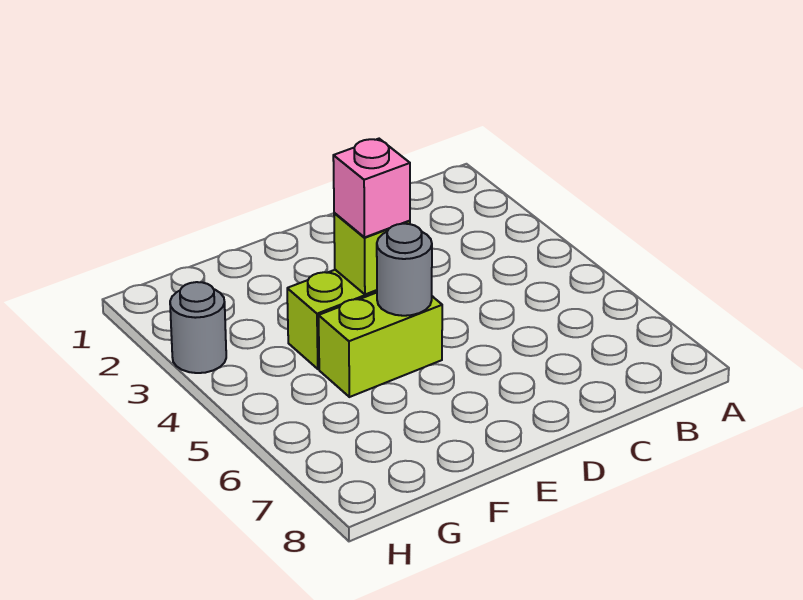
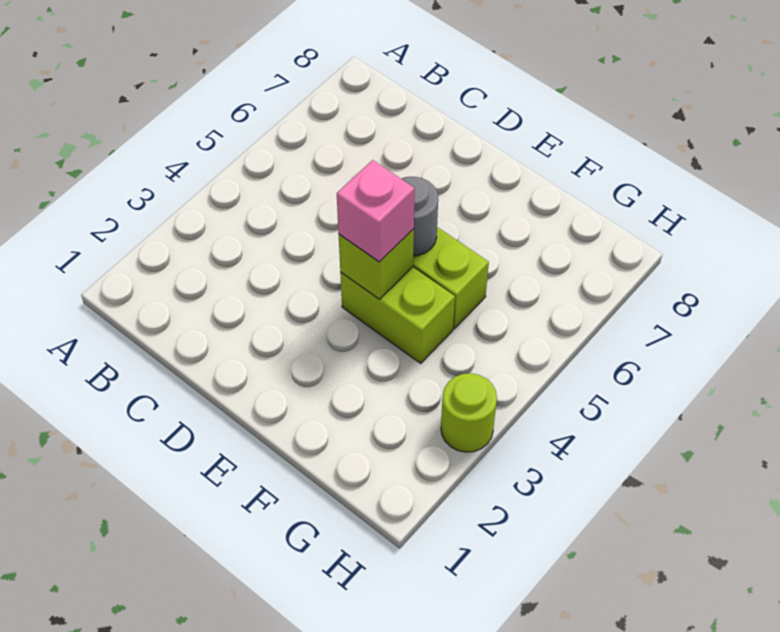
grey round brick H3 level 1 -> lime round brick H3 level 1

